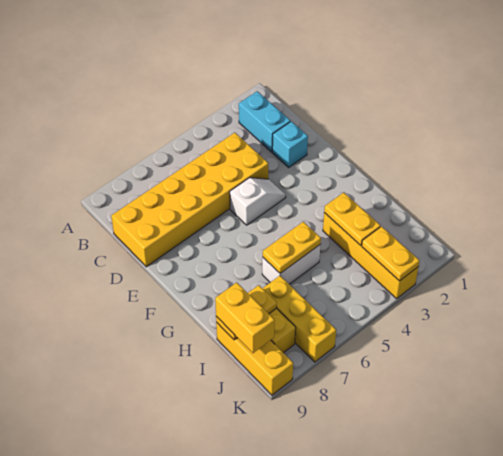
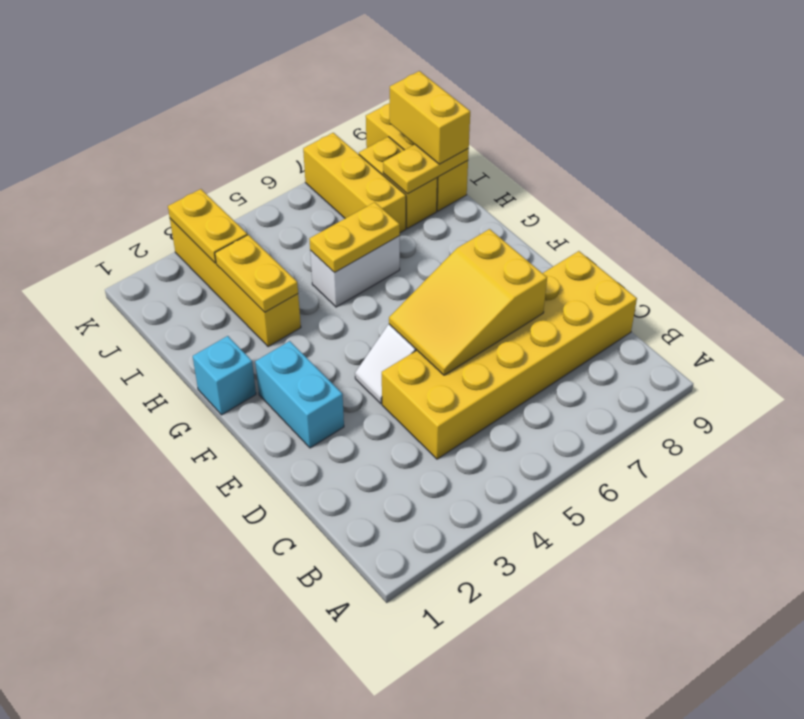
cyan brick B2:C2 level 1 -> cyan brick E2:F2 level 1
cyan brick D2 level 1 -> cyan brick G1 level 1
none -> yellow slope D5:E7 level 2 top 7

